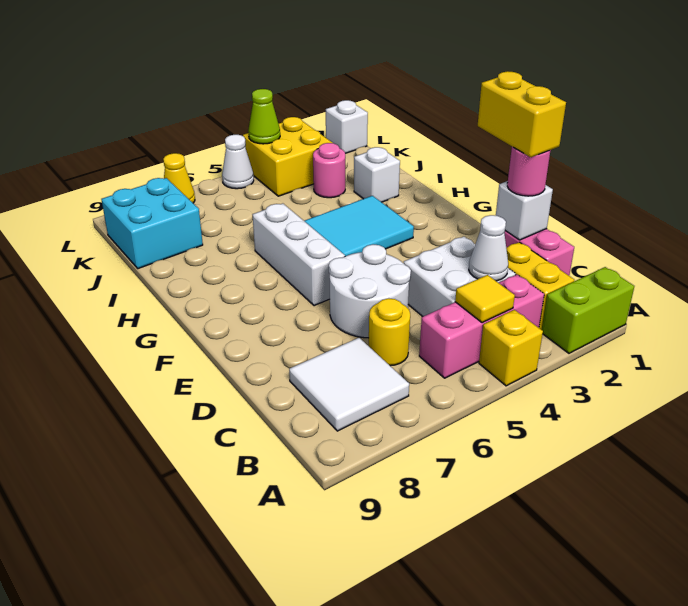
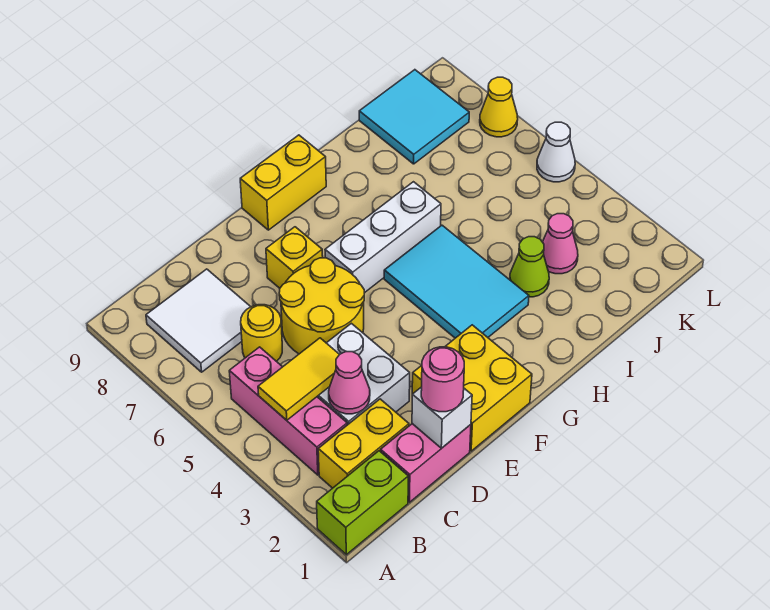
lime brick A1:A2 level 1 -> lime brick A1:B1 level 1
yellow brick A4 level 1 -> yellow brick E7 level 1
yellow tile B4 level 2 -> yellow tile B4:C4 level 2
white cone C3 level 2 -> pink cone C3 level 2
yellow brick D1:E1 level 4 -> yellow brick F9:G9 level 1
white round brick D5:E6 level 1 -> yellow round brick D5:E6 level 1
white brick I2 level 1 -> none
pink round brick J3 level 1 -> pink cone J3 level 1
cyan brick J8:K9 level 1 -> cyan tile J8:K9 level 1
yellow brick K3:L4 level 1 -> yellow brick E1:F2 level 1
white brick L1 level 1 -> none
lime cone L4 level 2 -> lime cone I3 level 1

